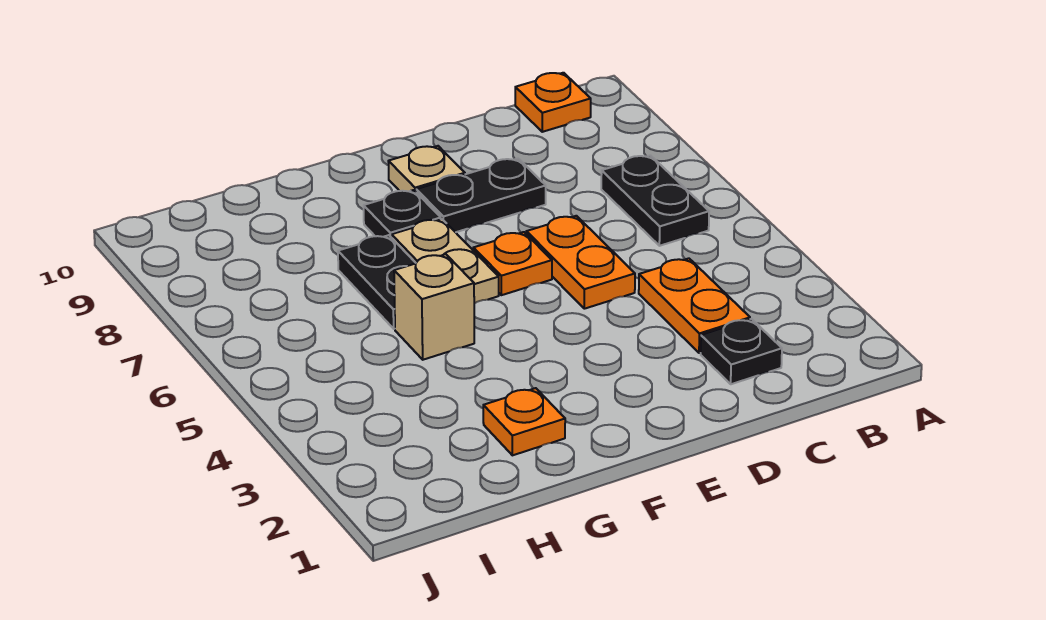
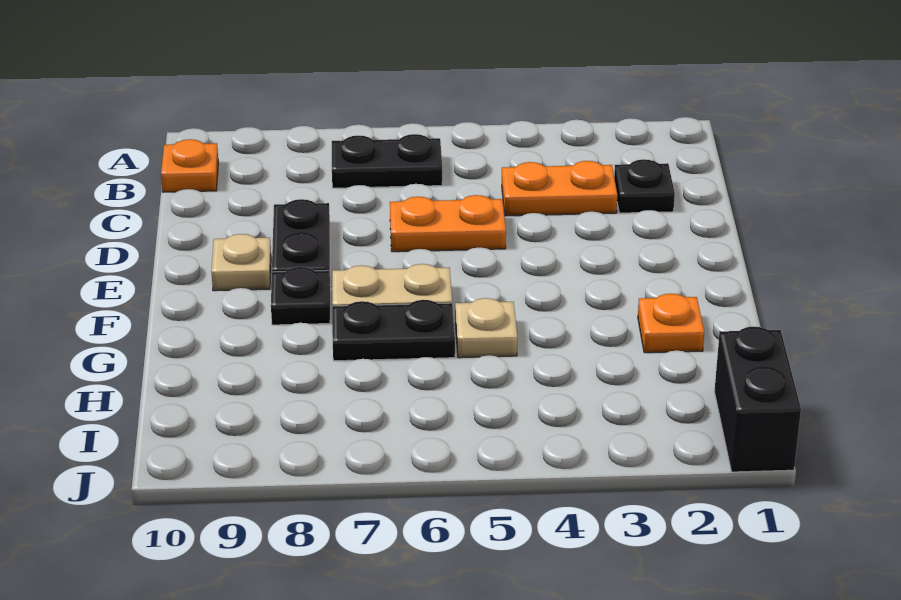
orange plate E6 level 1 -> none
tan brick G5 level 1 -> tan plate G5 level 1
none -> black brick I1:J1 level 1

